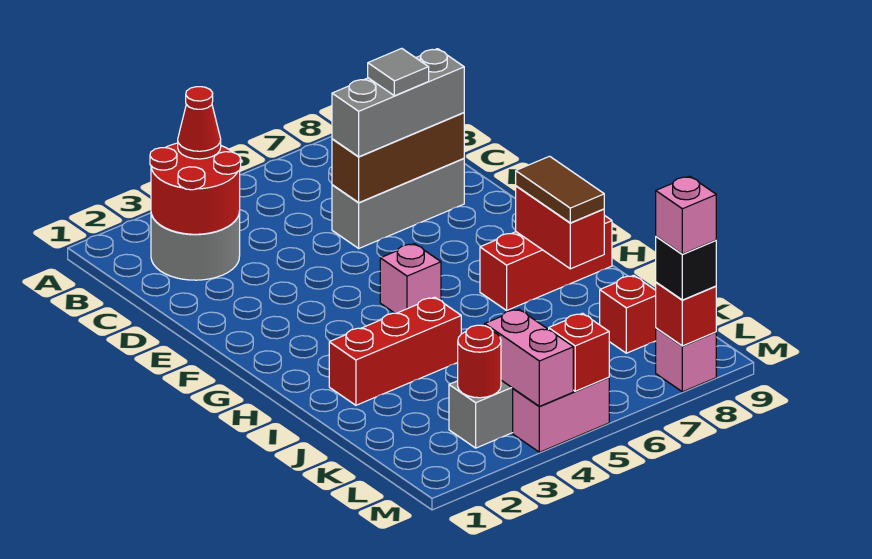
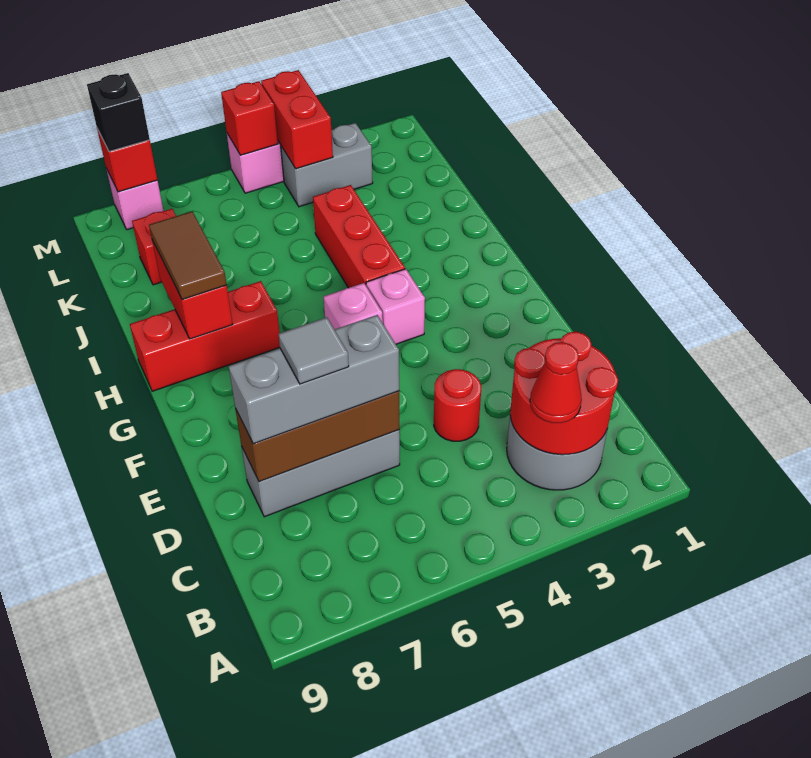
red brick I2:I4 level 1 -> red brick H4:J4 level 1
red round brick L3 level 2 -> red round brick D4 level 1
pink brick L4:M4 level 2 -> red brick L4:M4 level 2
pink brick M8 level 4 -> pink brick G4 level 1

